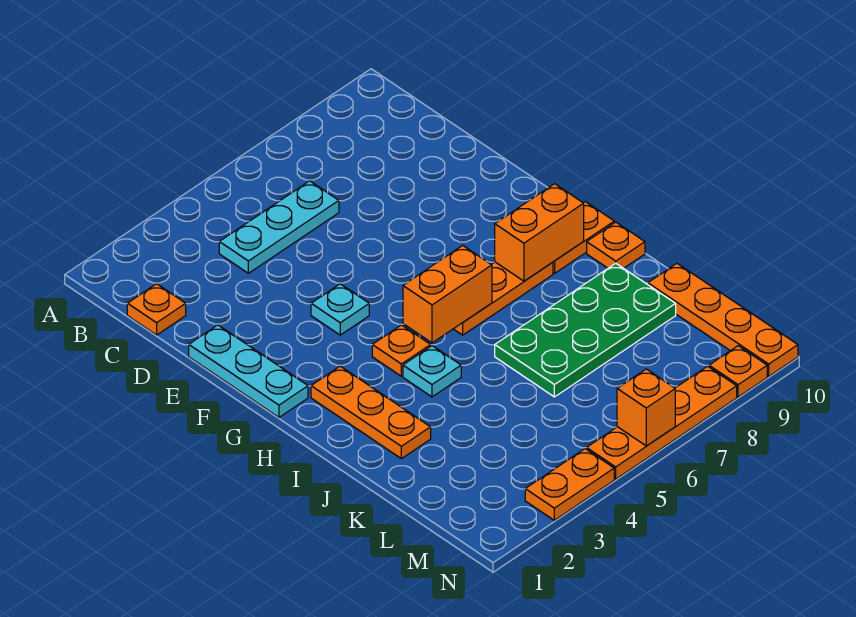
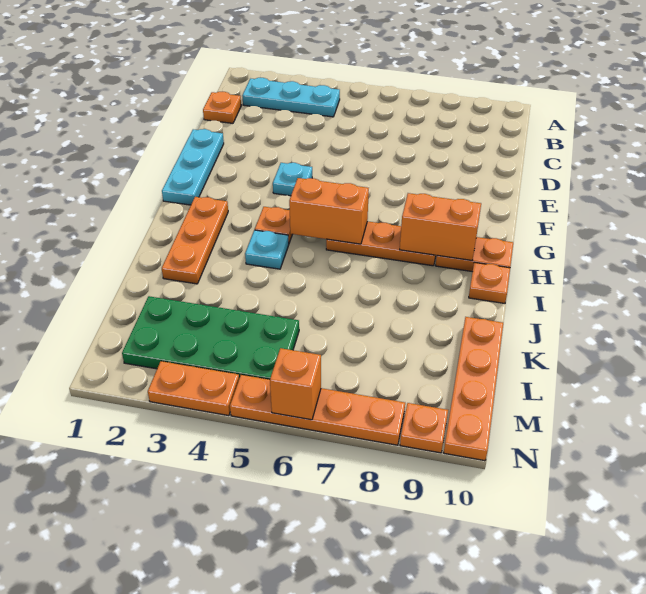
cyan plate C4:C6 level 1 -> cyan plate B2:B4 level 1
green plate J6:K9 level 1 -> green plate L2:M5 level 1

